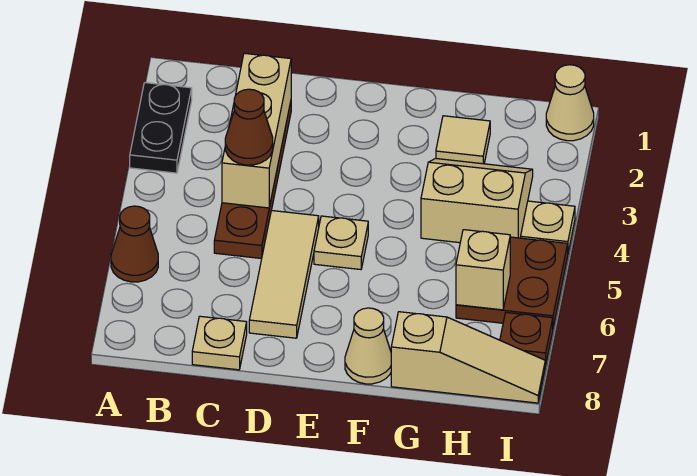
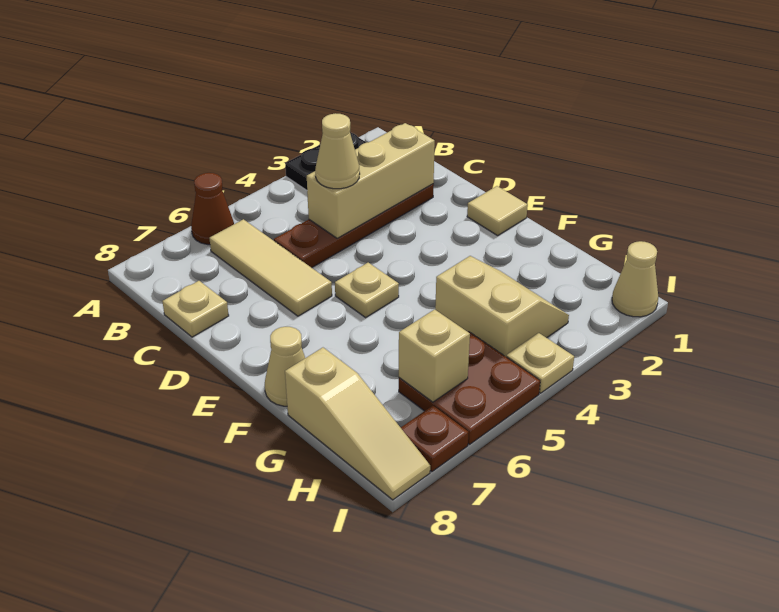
brown cone C4 level 3 -> tan cone C4 level 3
tan tile D5:D7 level 1 -> tan tile B6:D6 level 1
tan tile G2 level 1 -> tan tile E1 level 1

